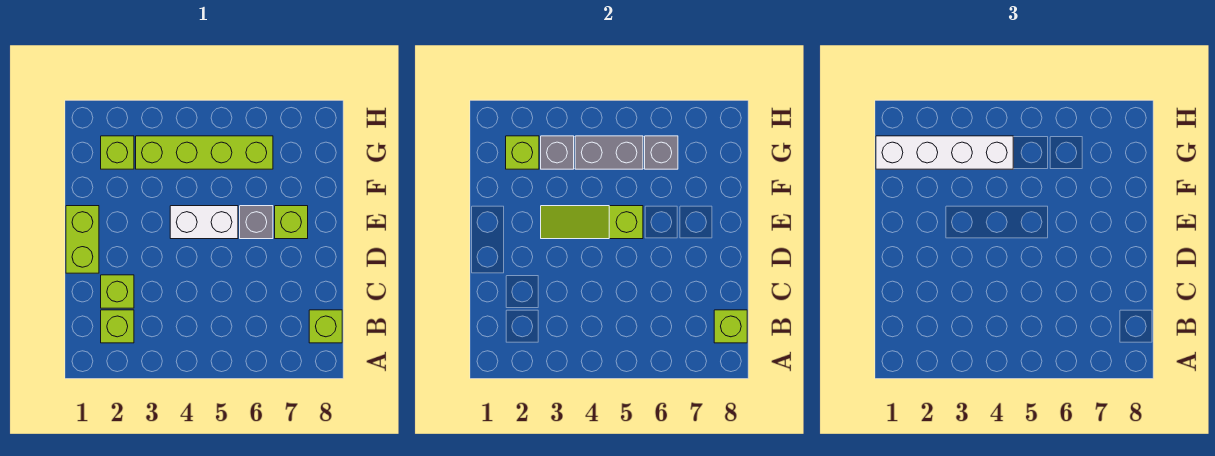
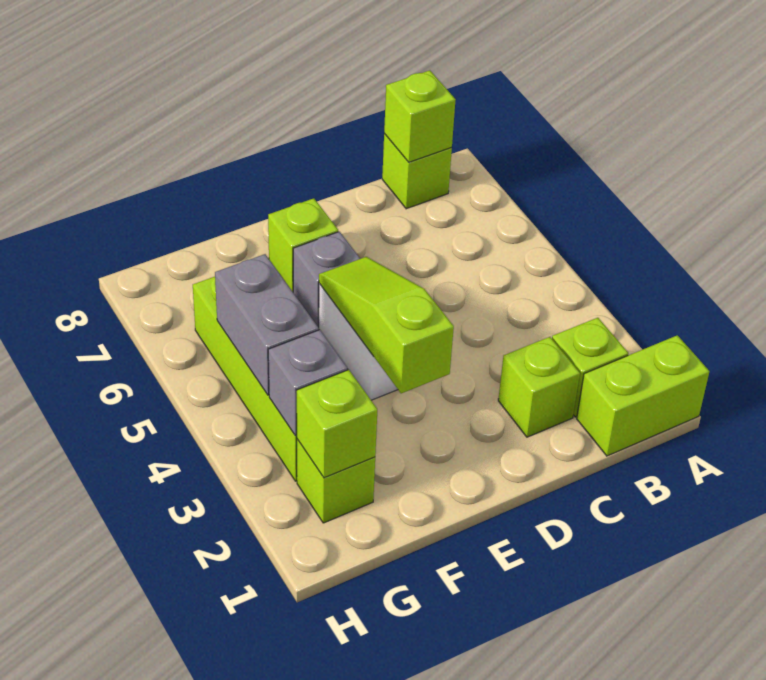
lime brick D1:E1 level 1 -> lime brick A1:B1 level 1
lime slope E3:E5 level 2 top 5 -> lime slope E3:E5 level 2 top 3
white brick G1:G4 level 3 -> none
grey brick G6 level 2 -> none

